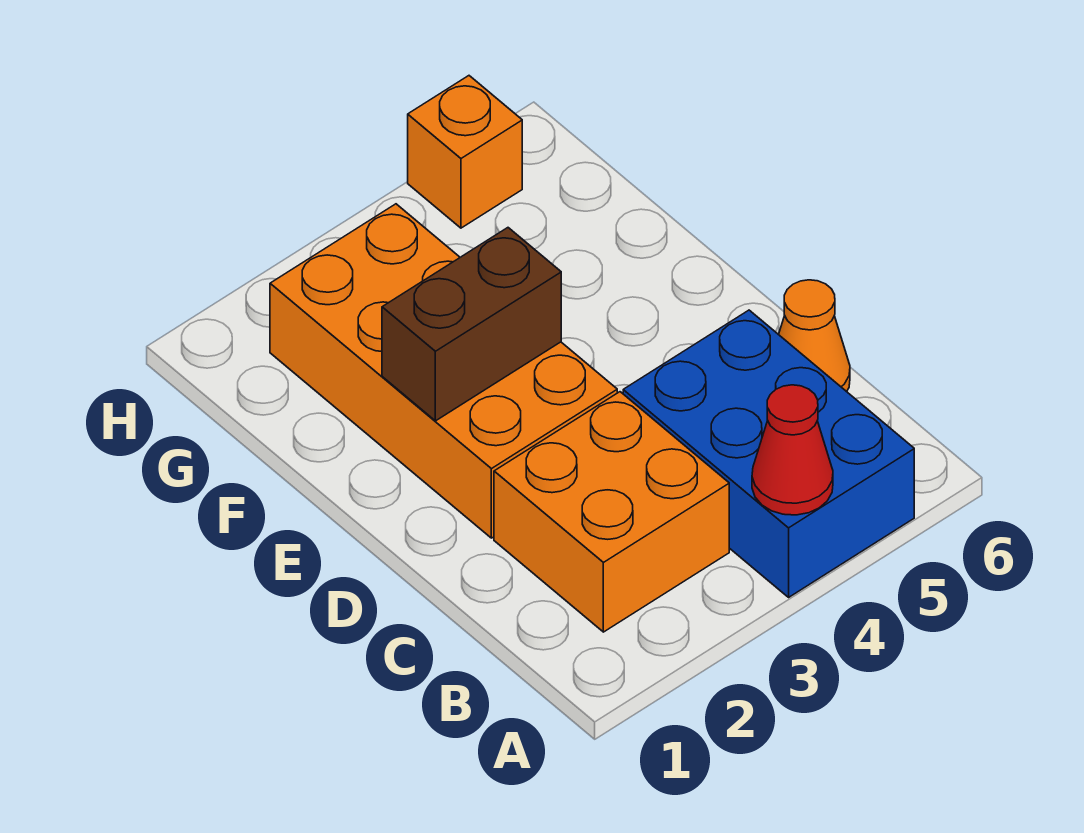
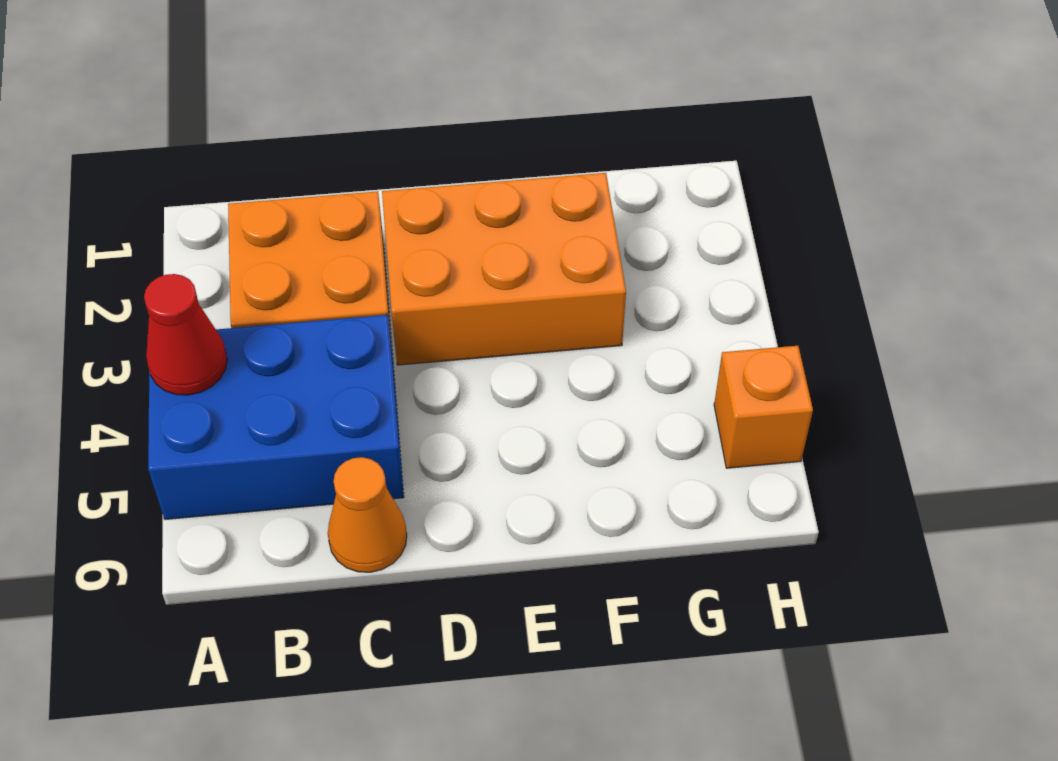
orange brick D2:G3 level 1 -> orange brick D2:F3 level 1
brown brick E2:E3 level 2 -> none

